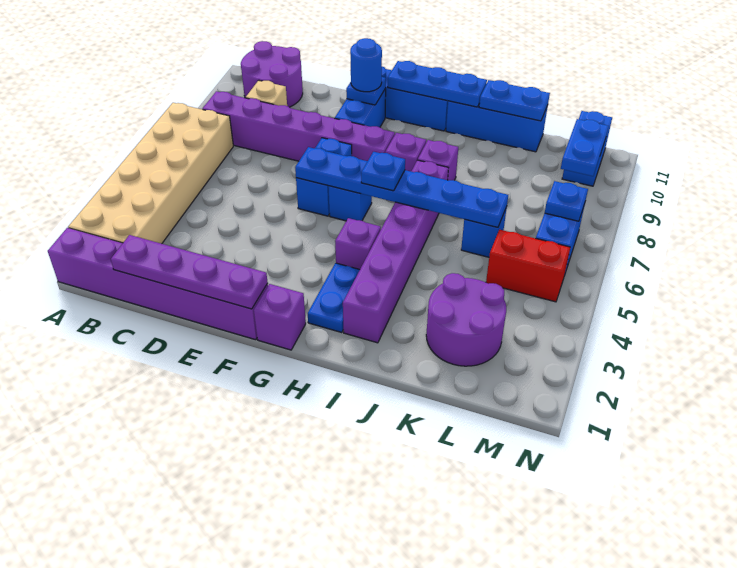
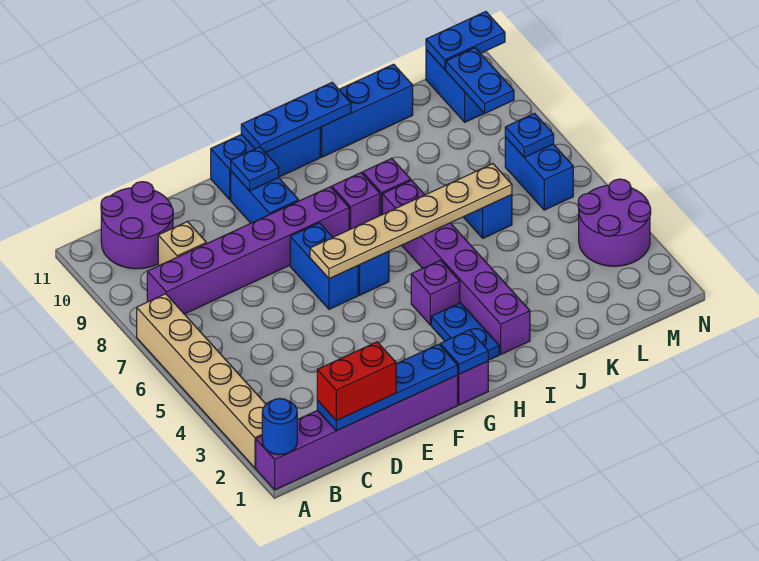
tan brick A2:B7 level 1 -> tan brick A2:A7 level 1
purple plate C1:F1 level 2 -> blue plate C1:F1 level 2
blue plate F6:K6 level 2 -> tan plate F6:K6 level 2
blue round brick F10 level 3 -> blue round brick A1 level 2
blue plate H6 level 3 -> blue plate G1 level 2
blue plate J11:K11 level 2 -> blue plate M11:N11 level 2
purple round brick K2:L3 level 1 -> purple round brick M3:N4 level 1
red brick L5:M5 level 1 -> red brick C1:D1 level 3

